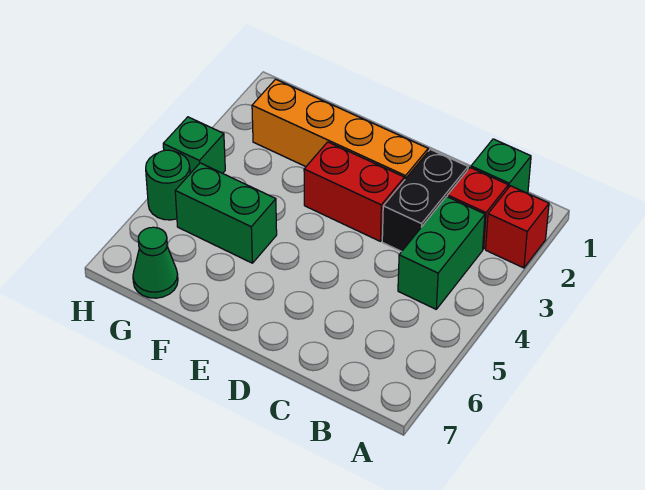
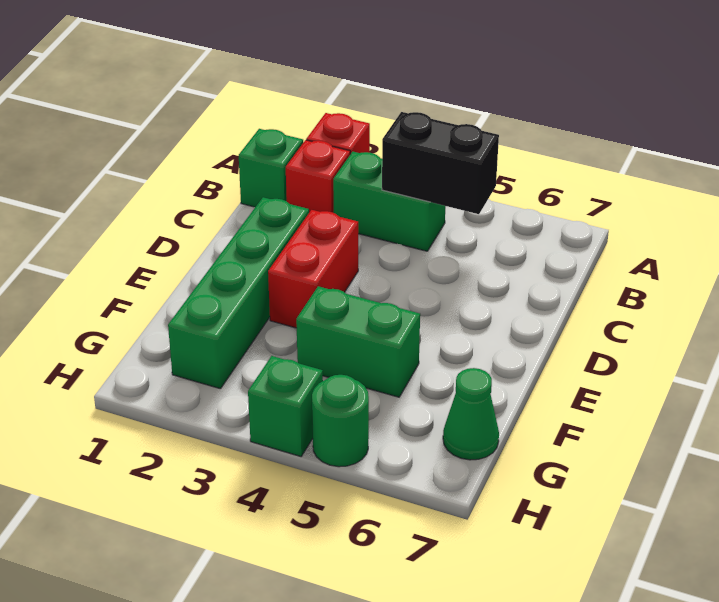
black brick C2:C3 level 1 -> black brick B4:B5 level 2
orange brick D2:G2 level 1 -> green brick D2:G2 level 1
green brick F5:G5 level 1 -> green brick F4:F5 level 1

